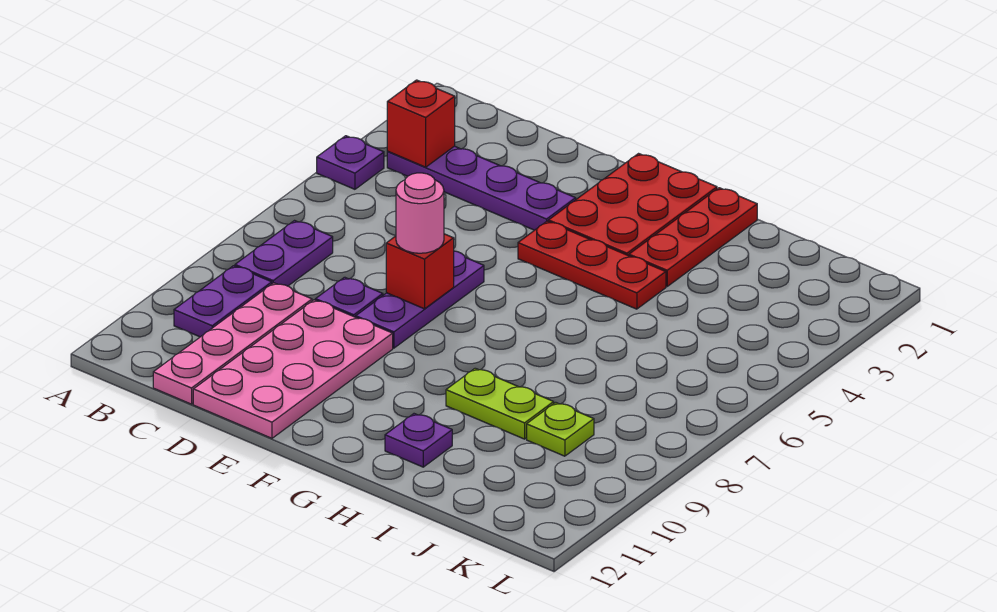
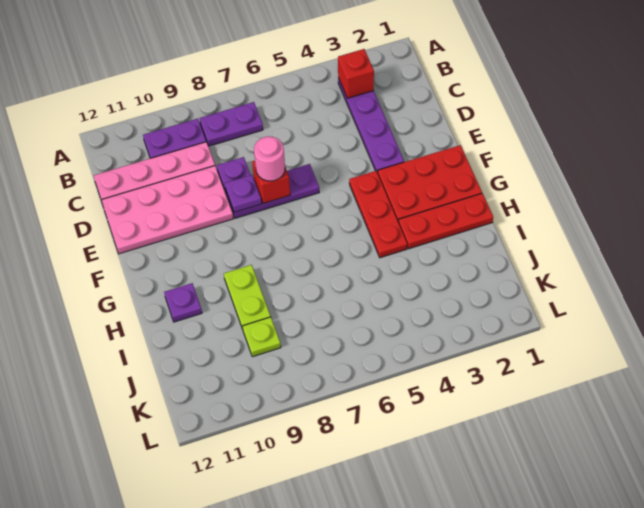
purple plate A4 level 1 -> purple plate E8 level 2

